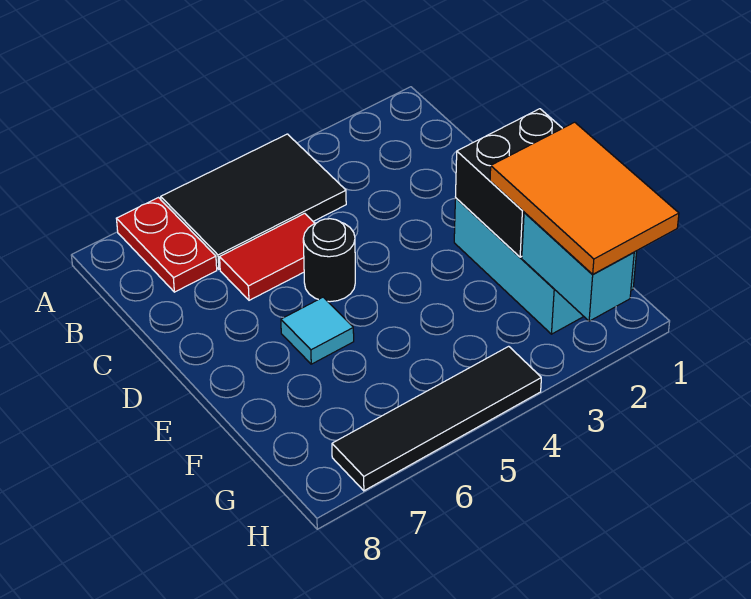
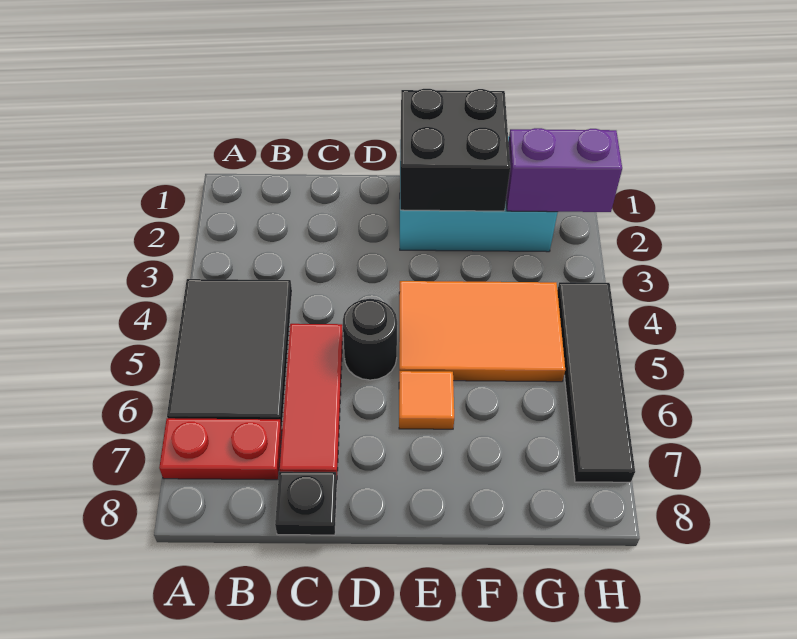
red tile C5:C6 level 1 -> red tile C5:C7 level 1
none -> black plate C8 level 1
cyan tile E6 level 1 -> orange tile E6 level 1
orange tile F1:H2 level 3 -> orange tile E4:G5 level 1
cyan brick G2:H2 level 2 -> purple brick G2:H2 level 2

